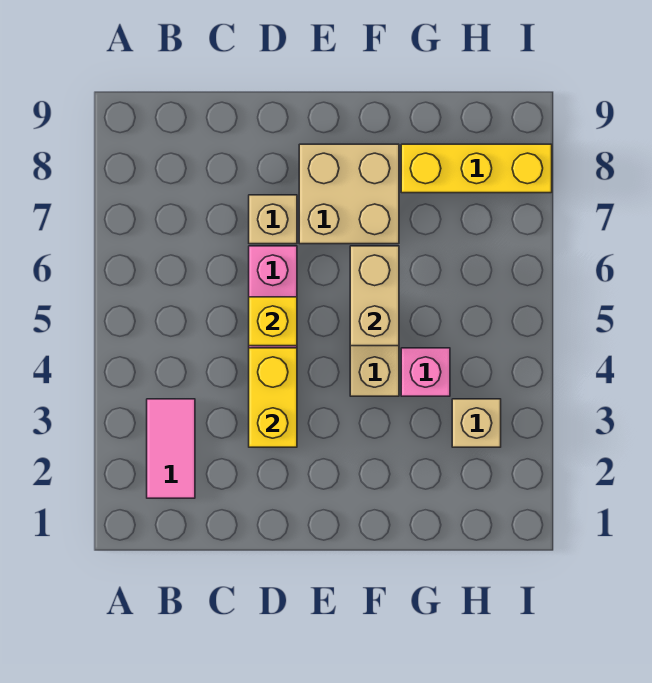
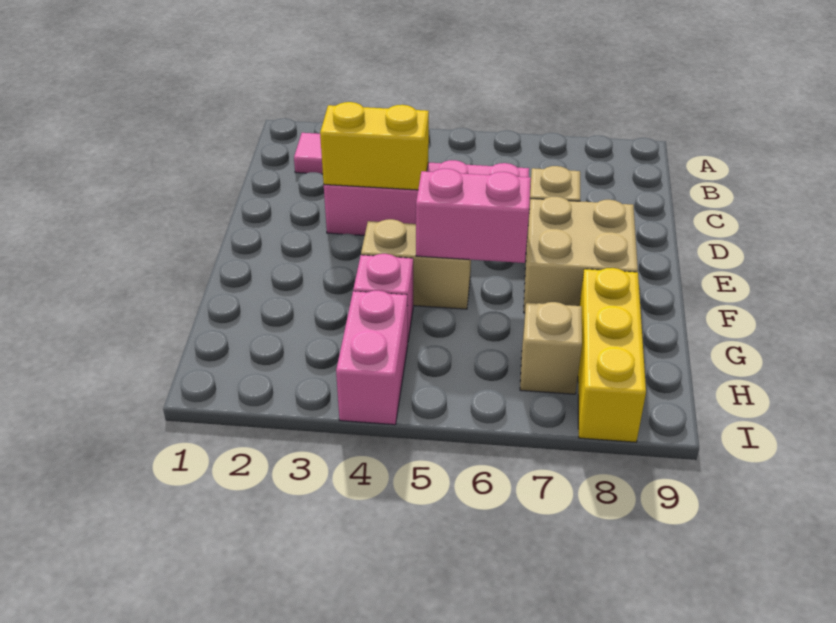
yellow brick D5 level 2 -> none
tan brick F5:F6 level 2 -> pink brick F5:F6 level 2
tan brick H3 level 1 -> tan brick H7 level 1
none -> pink brick H4:I4 level 1

